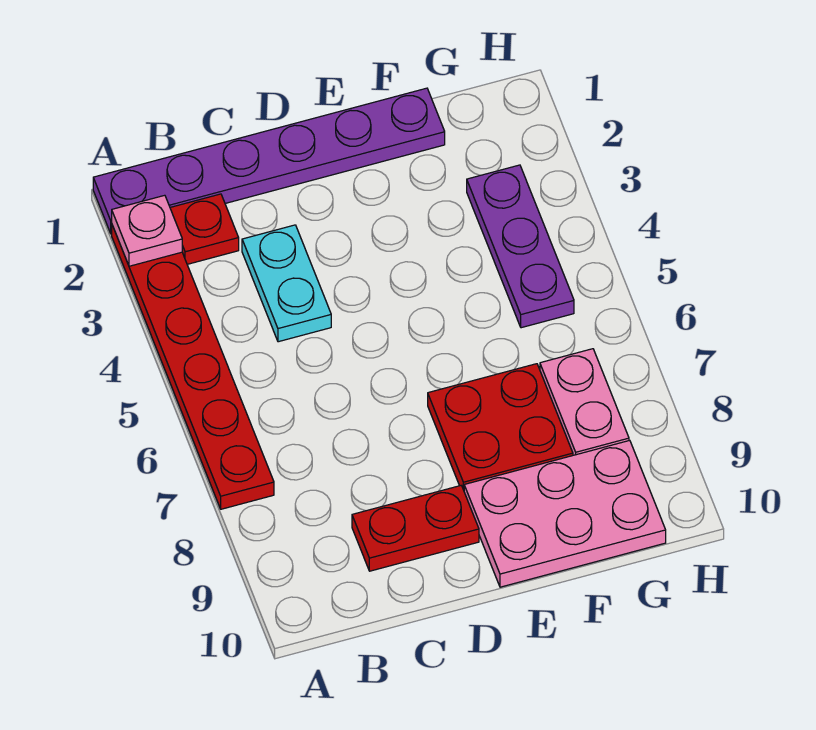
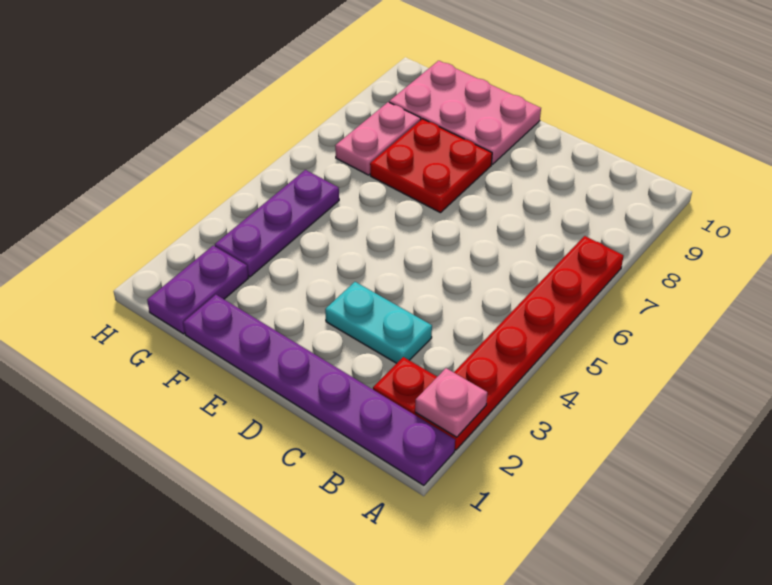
cyan plate C3:C4 level 1 -> cyan plate C3:D3 level 1
red plate C9:D9 level 1 -> none
none -> purple plate G1:G2 level 1

